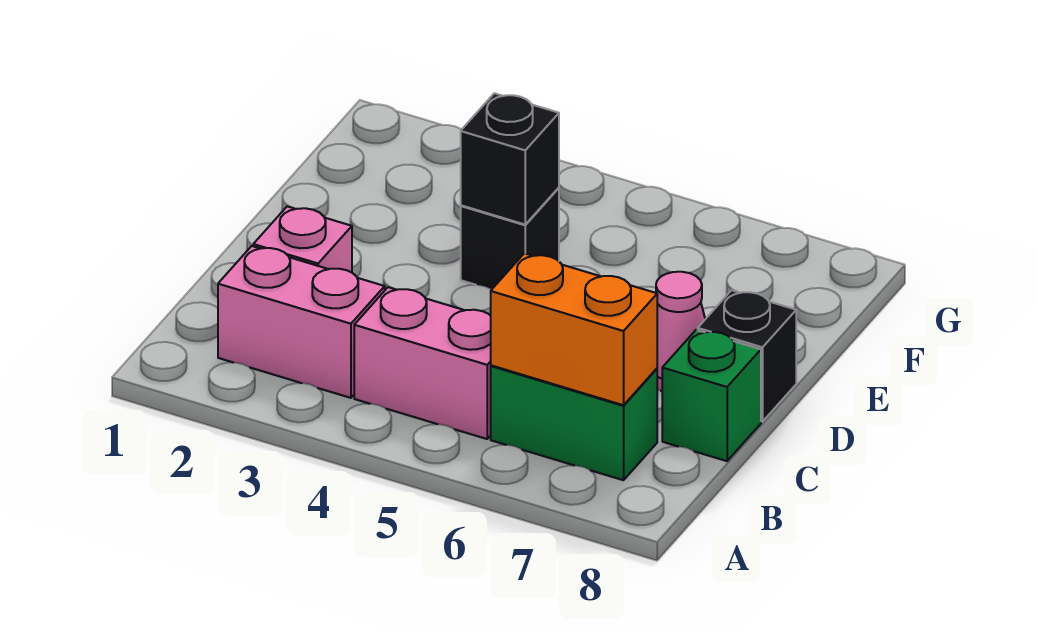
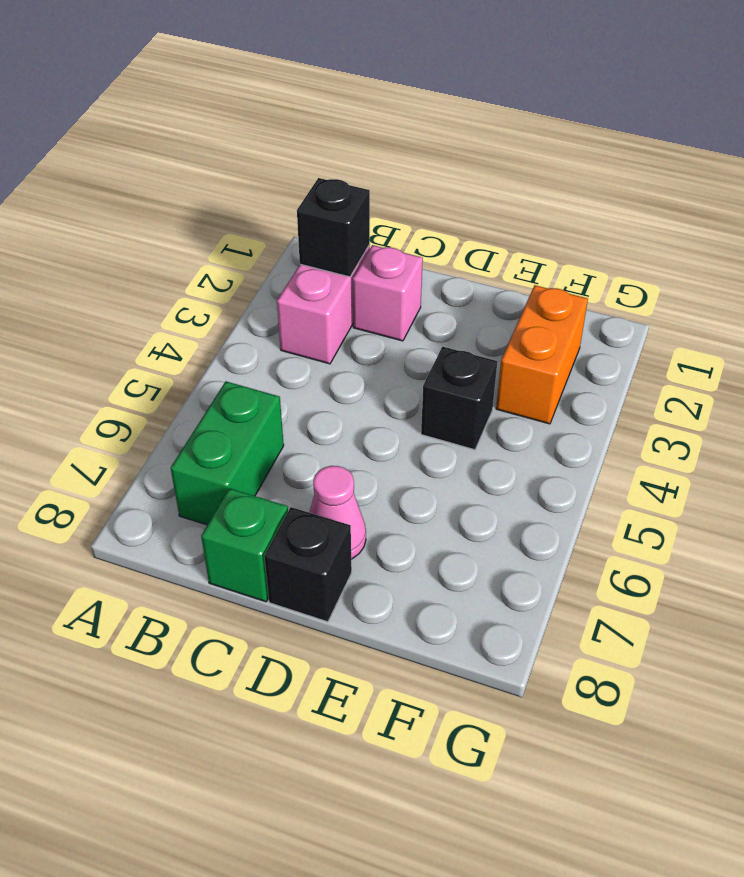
pink brick B4:B5 level 1 -> none
orange brick B6:B7 level 2 -> orange brick F2:F3 level 1
black brick E4 level 2 -> black brick B2 level 2

